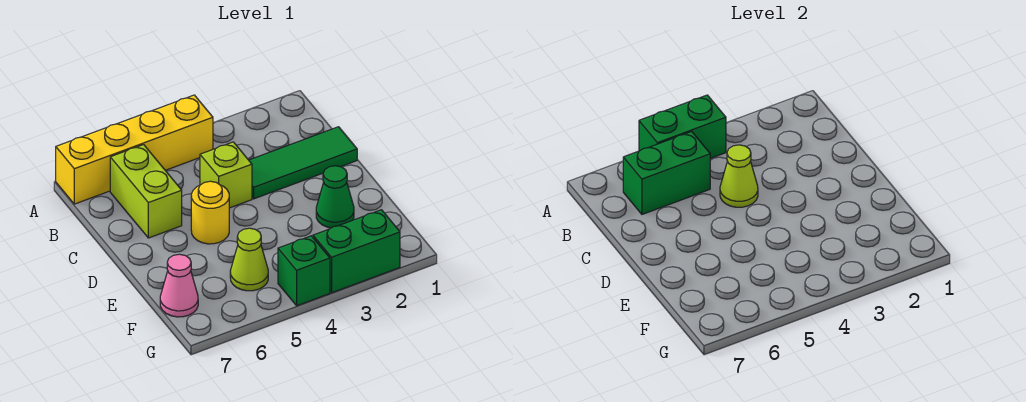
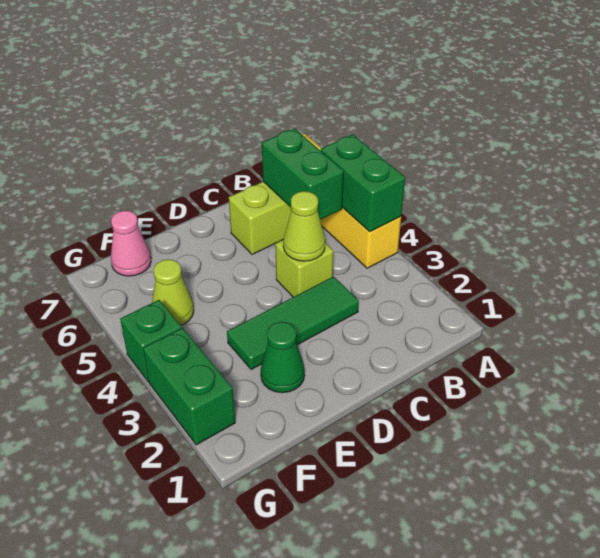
green tile C1:C3 level 1 -> green tile C3:E3 level 1
yellow round brick D5 level 1 -> none

